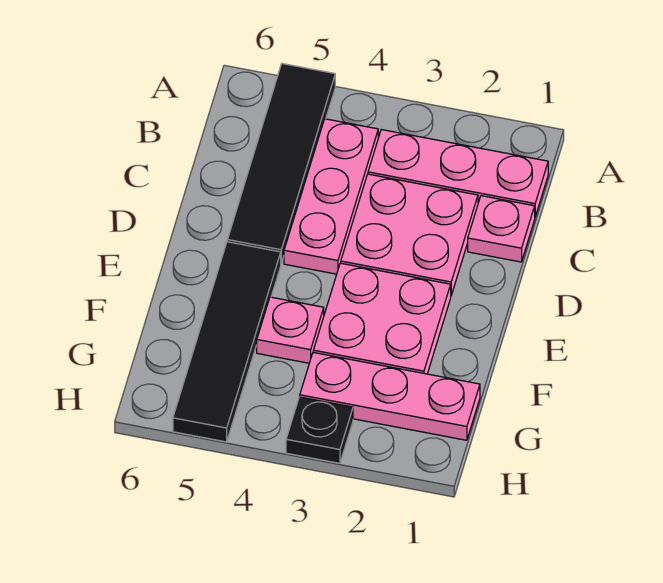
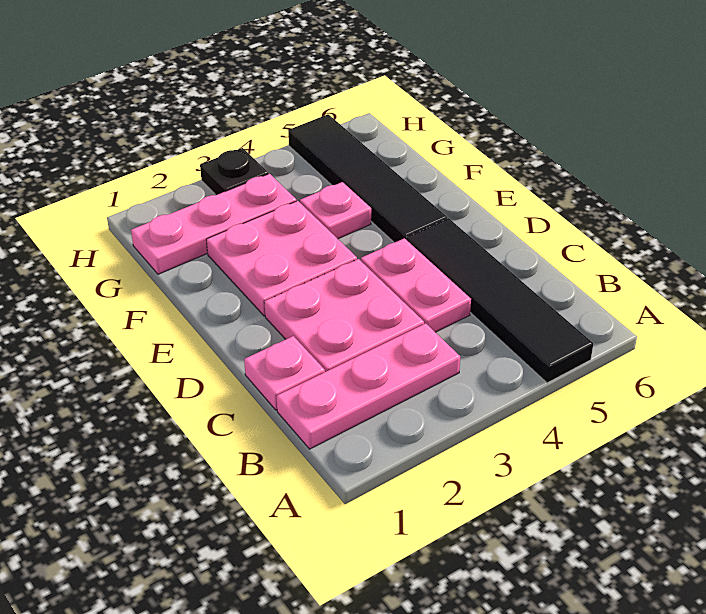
pink plate B4:D4 level 1 -> pink plate C4:D4 level 1

